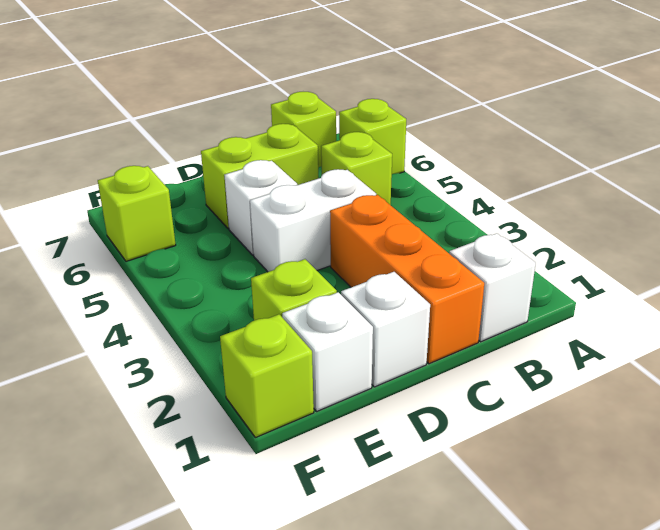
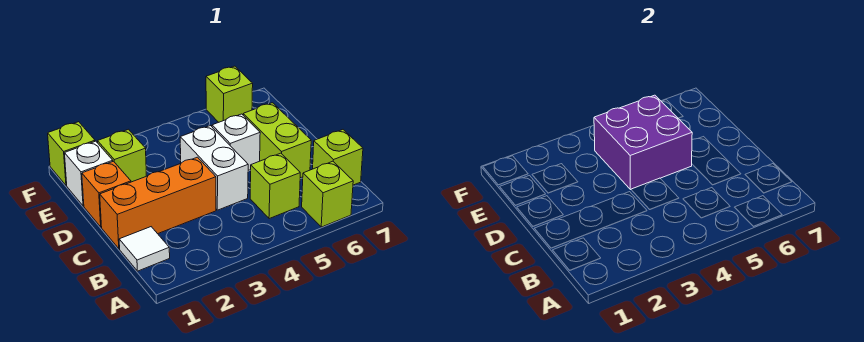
white brick B1 level 1 -> white tile B1 level 1
white brick D1 level 1 -> orange brick D1 level 1
none -> purple brick D4:E5 level 2

